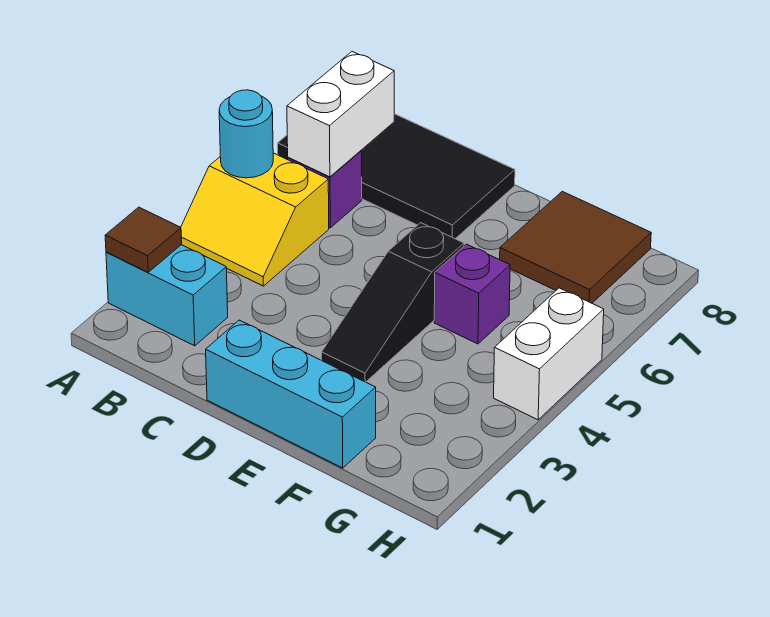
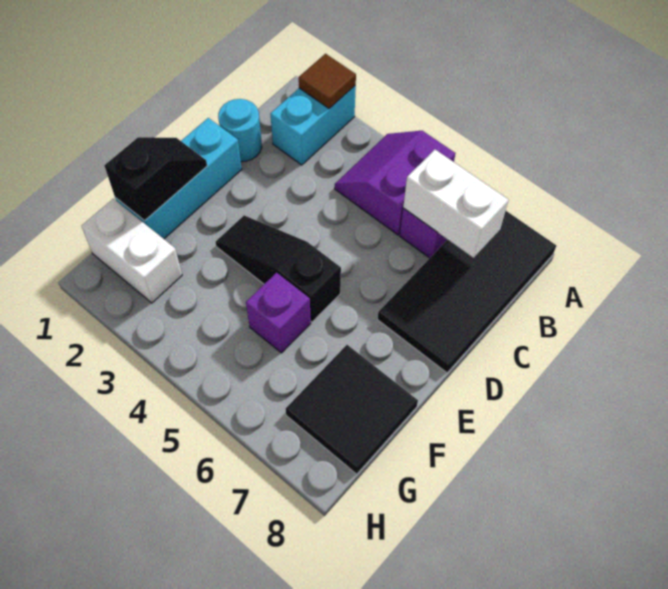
yellow slope A4:B5 level 1 top 5 -> purple slope A4:B5 level 1 top 5
cyan round brick A5 level 2 -> cyan round brick C1 level 1
none -> black slope E1:F1 level 2 top F
brown tile F7:G8 level 1 -> black tile F7:G8 level 1
white brick H4:H5 level 1 -> white brick G1:G2 level 1

